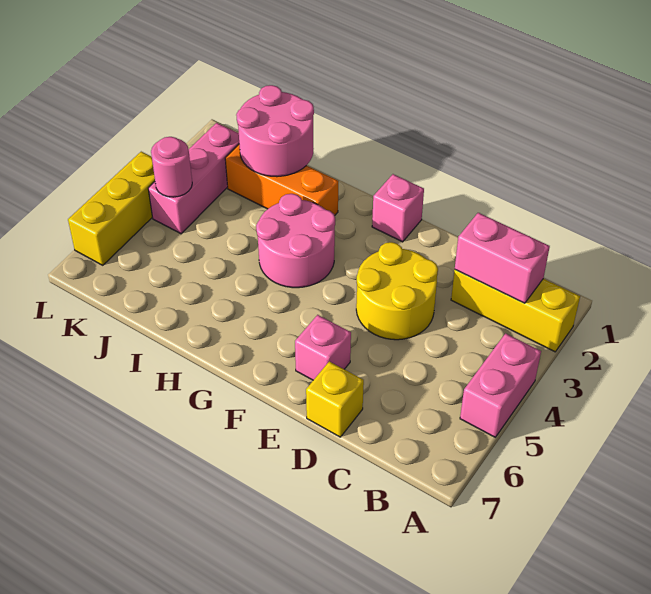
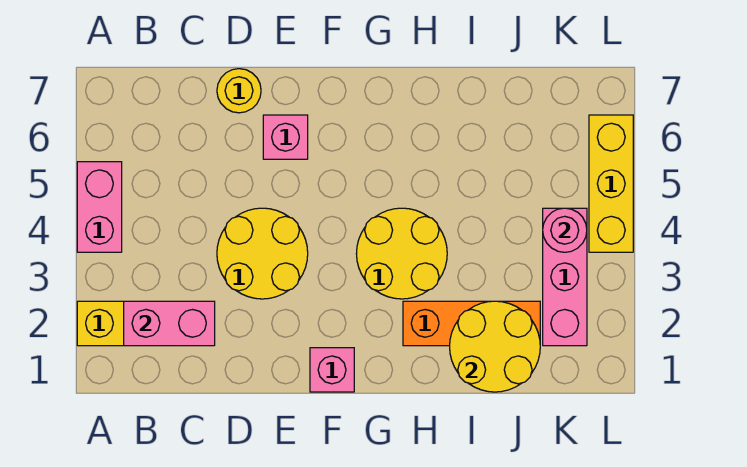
yellow brick D7 level 1 -> yellow round brick D7 level 1
pink round brick G3:H4 level 1 -> yellow round brick G3:H4 level 1
pink round brick I1:J2 level 2 -> yellow round brick I1:J2 level 2

